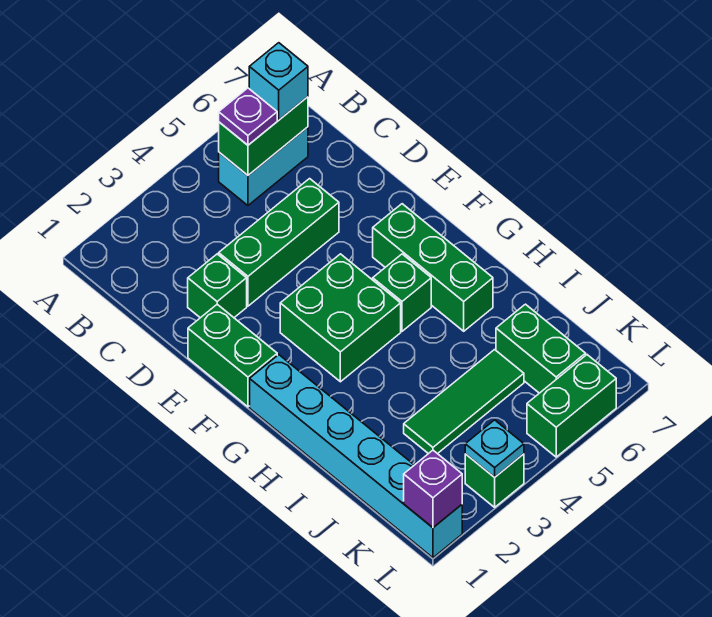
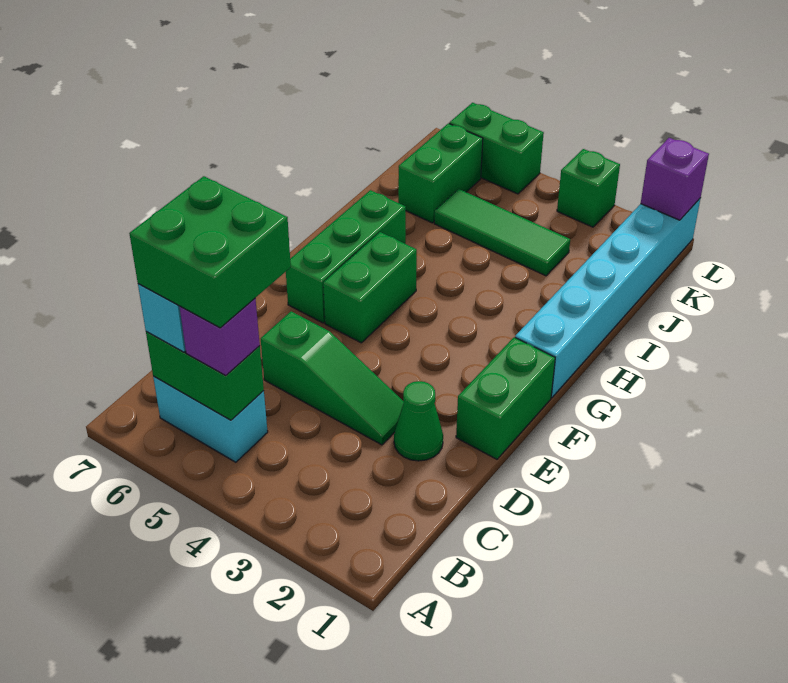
purple plate B5 level 3 -> purple brick B5 level 3
green brick D2 level 1 -> green cone D2 level 1
green brick D3:D5 level 1 -> green slope D3:D5 level 1 top 5
green brick F3:G4 level 1 -> green brick B5:C6 level 4
green brick G5 level 1 -> green brick F5:G5 level 1
cyan plate L3 level 2 -> none

